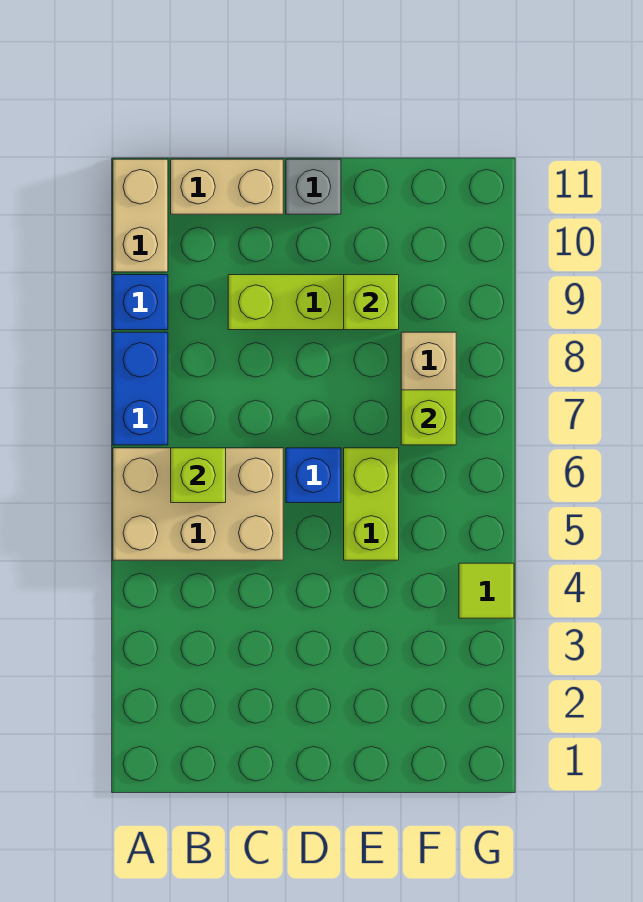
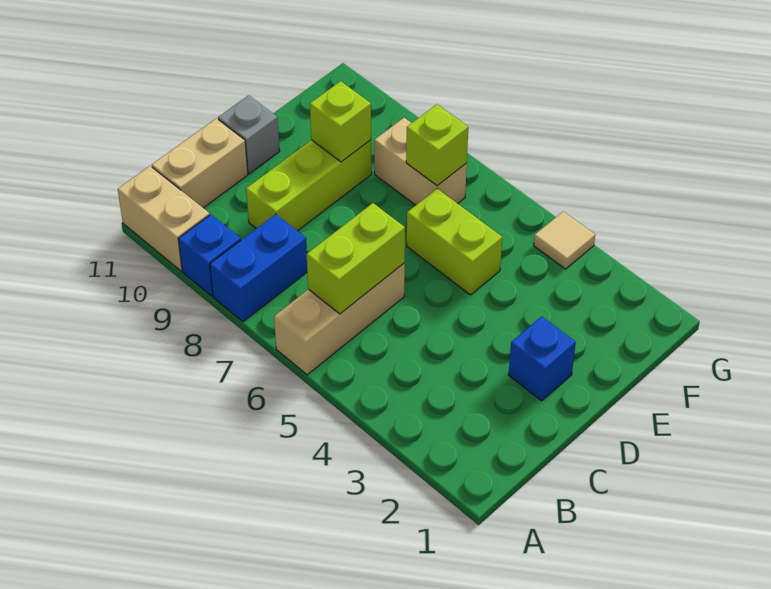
tan brick A5:C6 level 1 -> tan brick A6:C6 level 1
blue brick A7:A8 level 1 -> blue brick A8:B8 level 1
lime brick B6 level 2 -> lime brick B6:C6 level 2
blue brick D6 level 1 -> blue brick D2 level 1
lime tile G4 level 1 -> tan tile G4 level 1

